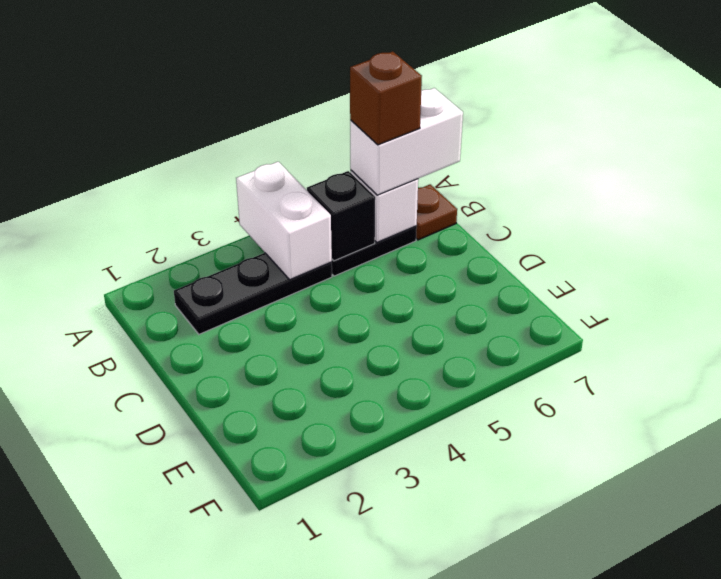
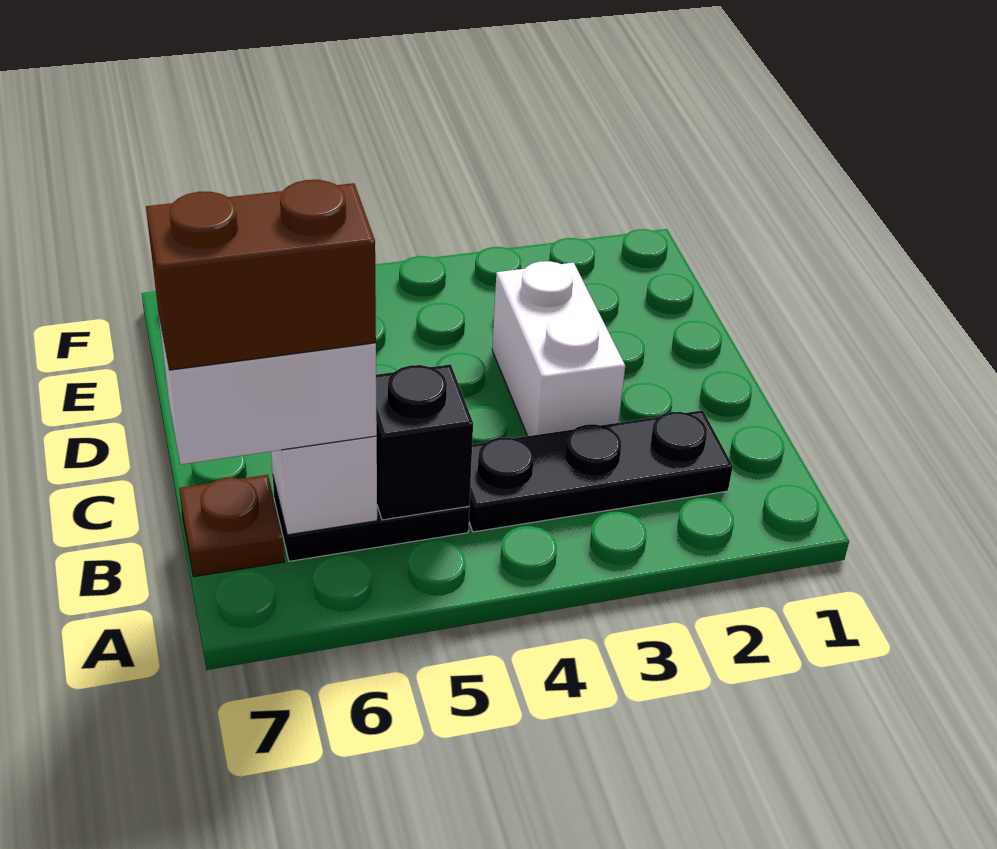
white brick A4:B4 level 2 -> white brick C3:D3 level 1
brown brick B6 level 4 -> brown brick B6:B7 level 4

